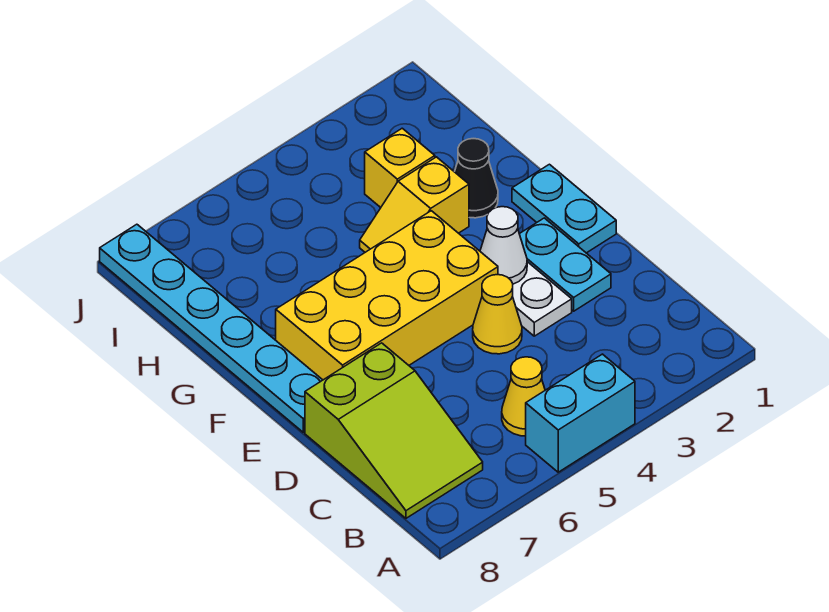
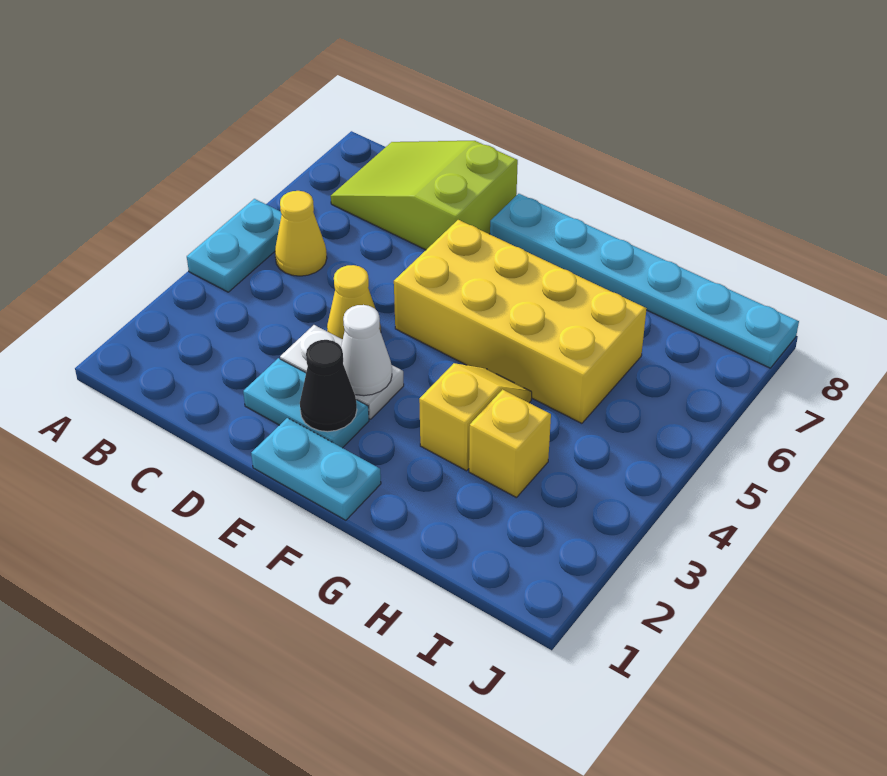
cyan brick A4:A5 level 1 -> cyan plate A4:A5 level 1
yellow brick E4:F7 level 1 -> yellow brick E5:H6 level 1
black cone G2 level 1 -> black cone E2 level 2

